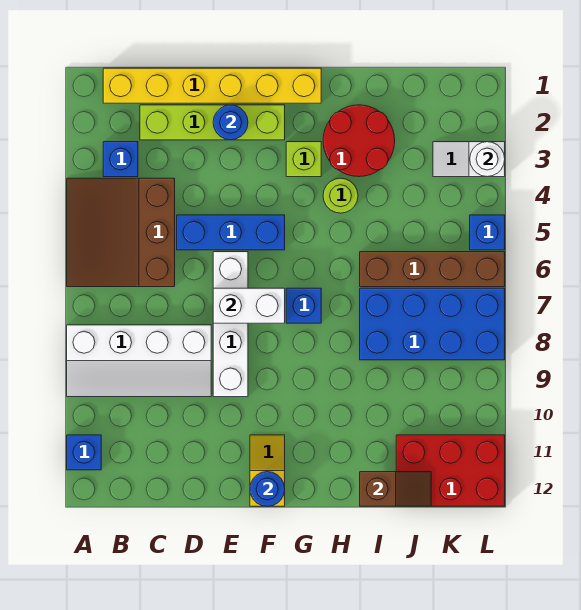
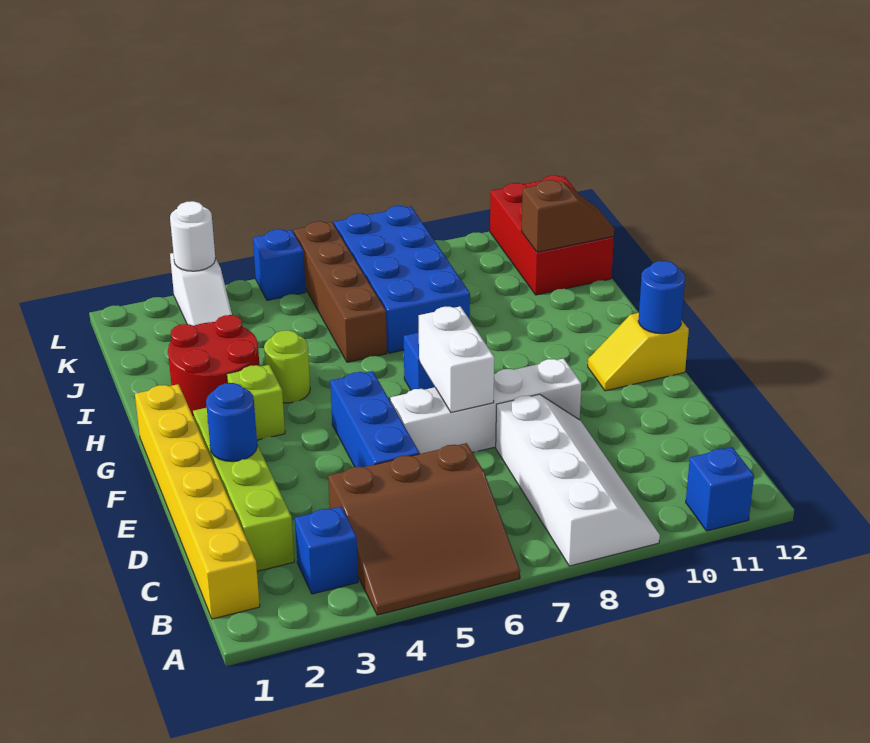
brown slope I12:J12 level 2 top I -> brown slope J11:J12 level 2 top 11

